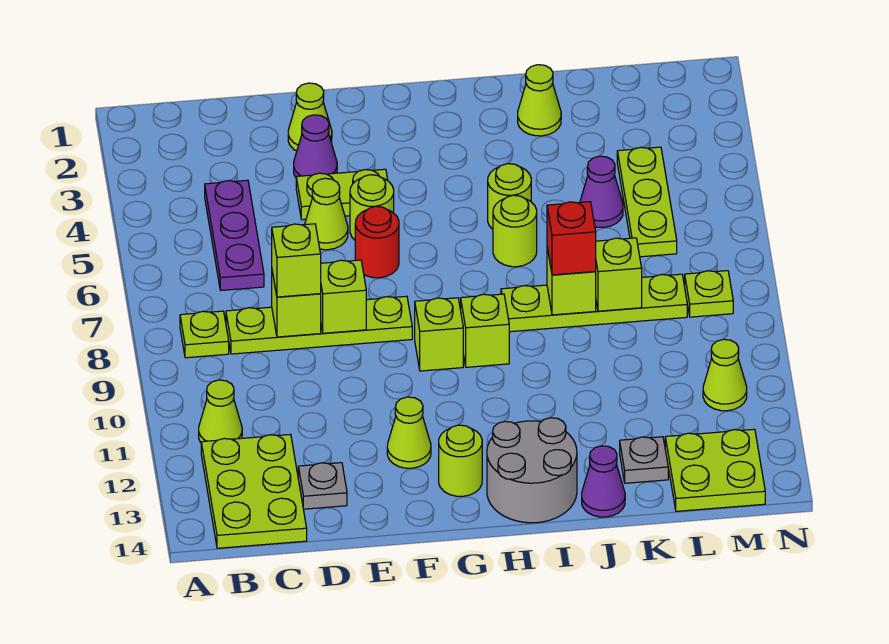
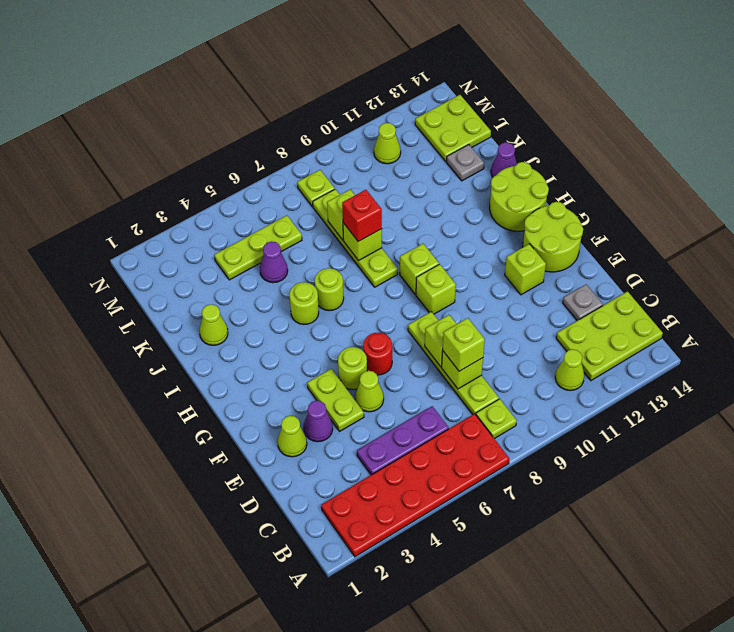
none -> red plate A2:B7 level 1
lime cone F12 level 1 -> lime brick F12 level 1
lime round brick G13 level 1 -> lime round brick F13:G14 level 1
grey round brick H13:I14 level 1 -> lime round brick H13:I14 level 1

